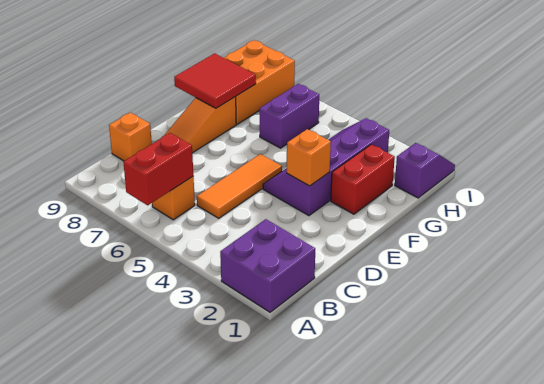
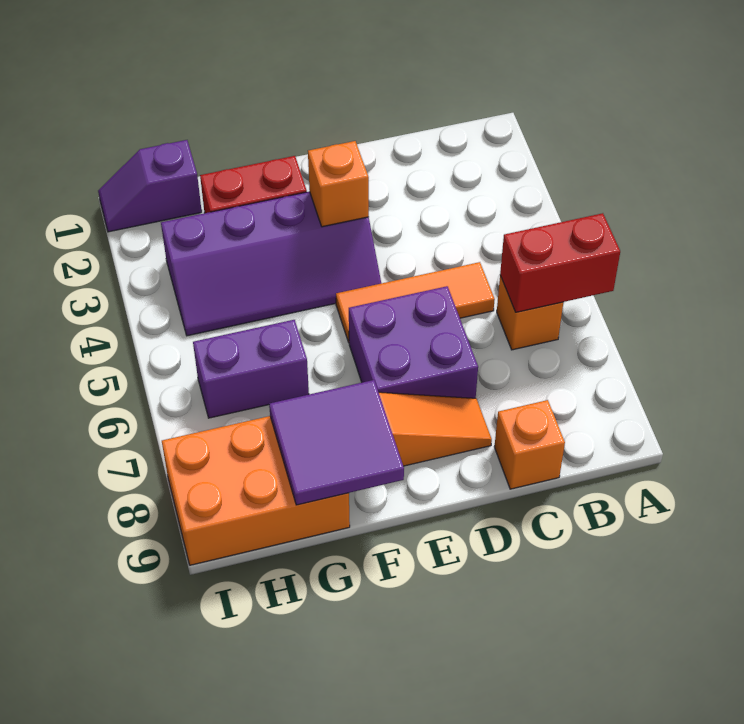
purple brick A1:B2 level 1 -> purple brick D6:E7 level 1
red tile F8:G9 level 2 -> purple tile F8:G9 level 2

